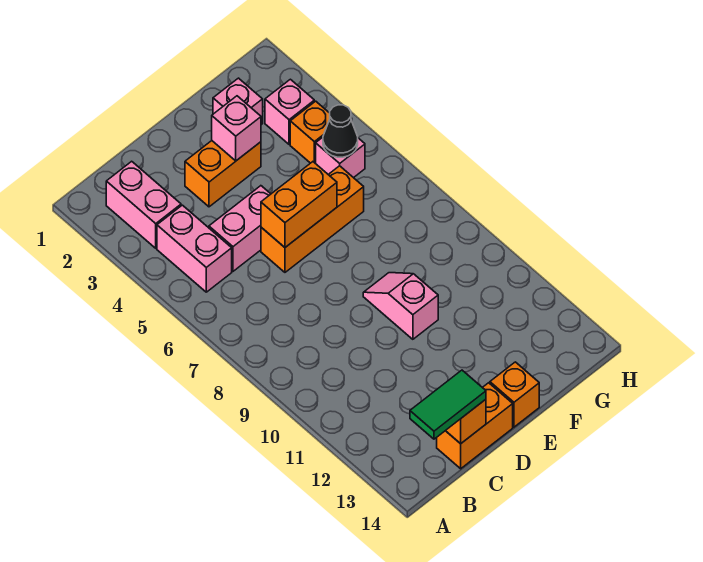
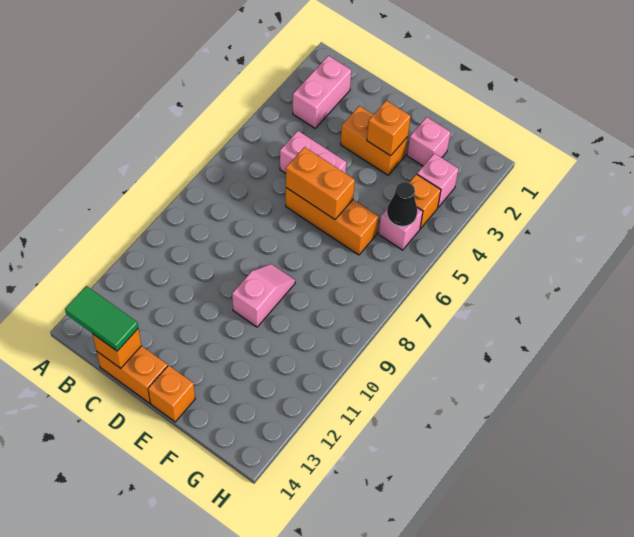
pink brick B4:B5 level 1 -> none
pink brick E3 level 2 -> orange brick E3 level 2

